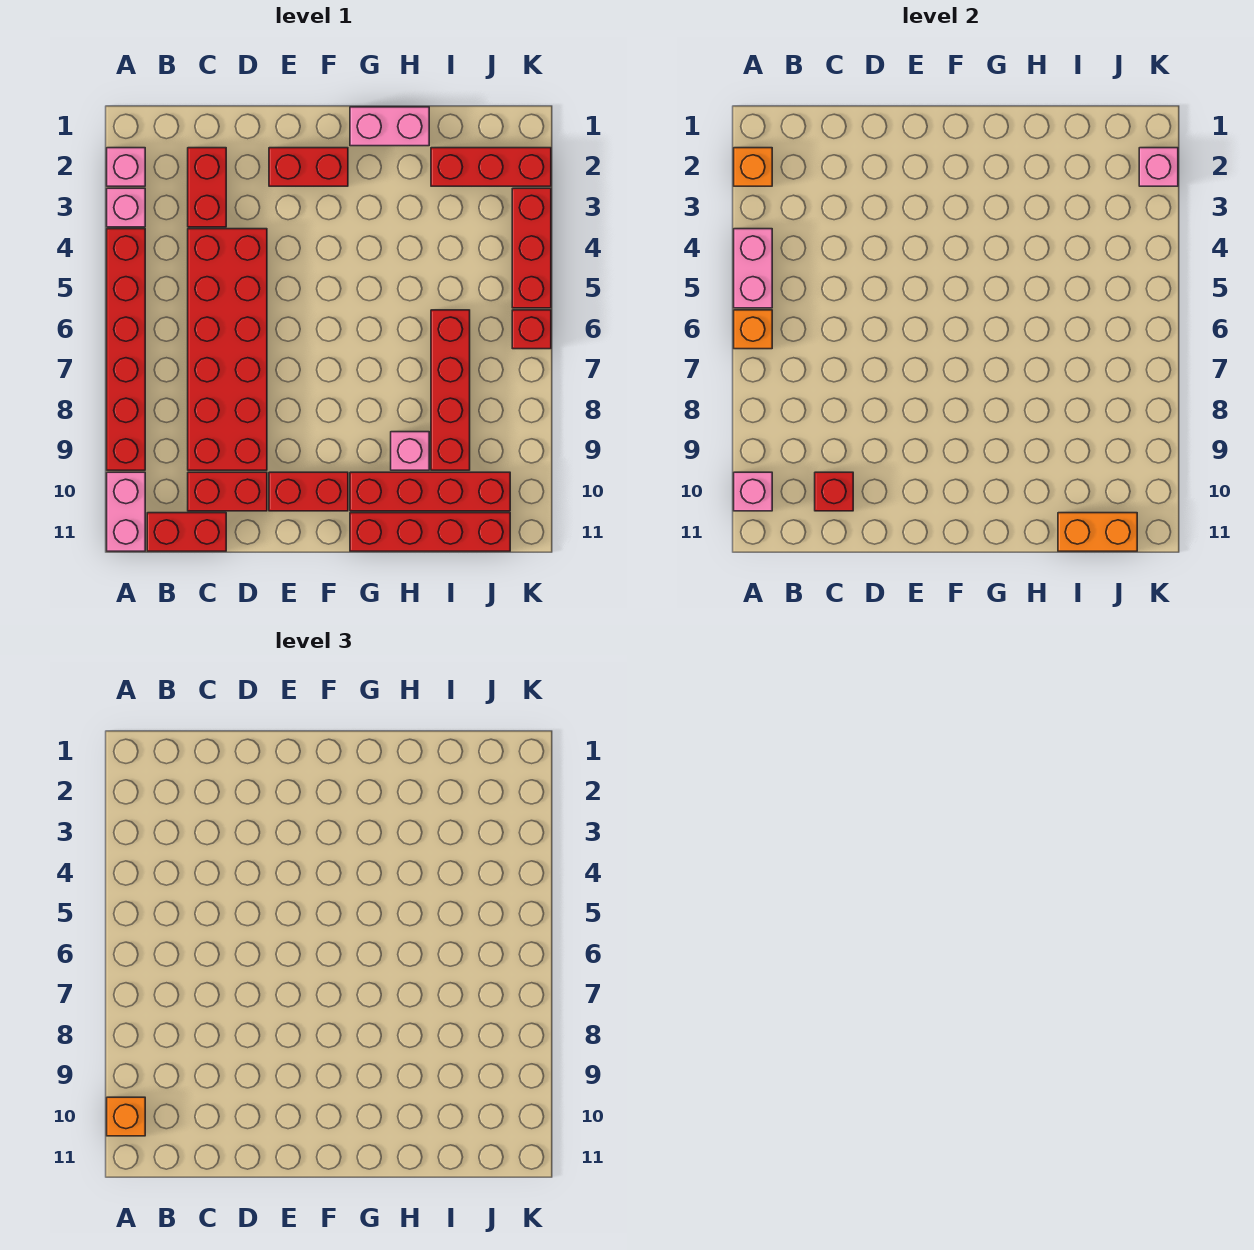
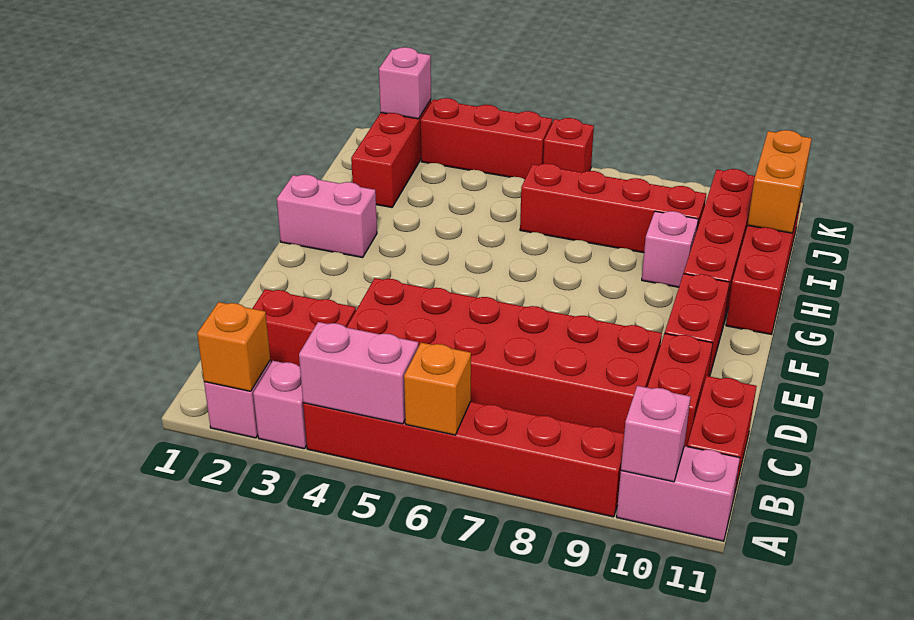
orange brick A10 level 3 -> none
red brick C10 level 2 -> none
red brick E2:F2 level 1 -> none
pink brick G1:H1 level 1 -> pink brick G1:G2 level 1

